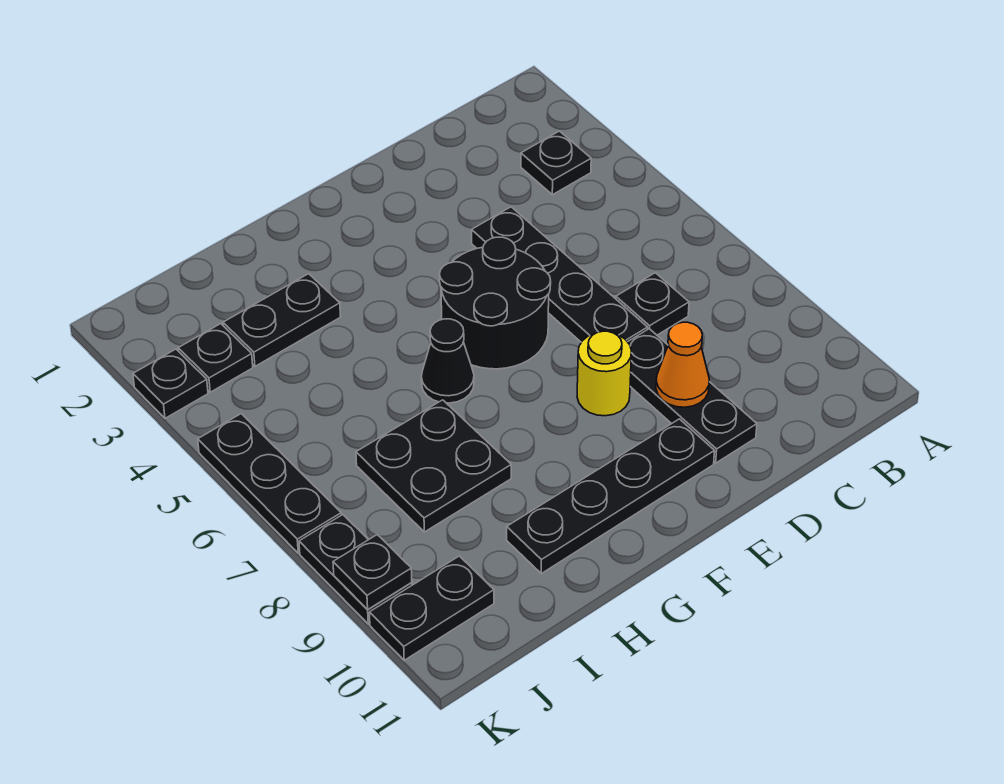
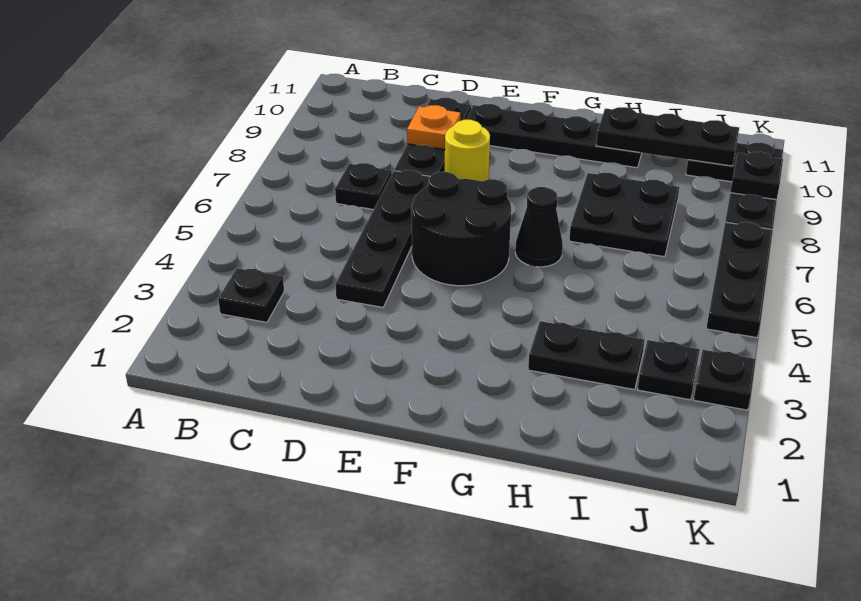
orange cone D9 level 2 -> orange plate D9 level 2
none -> black plate H10:J10 level 2

